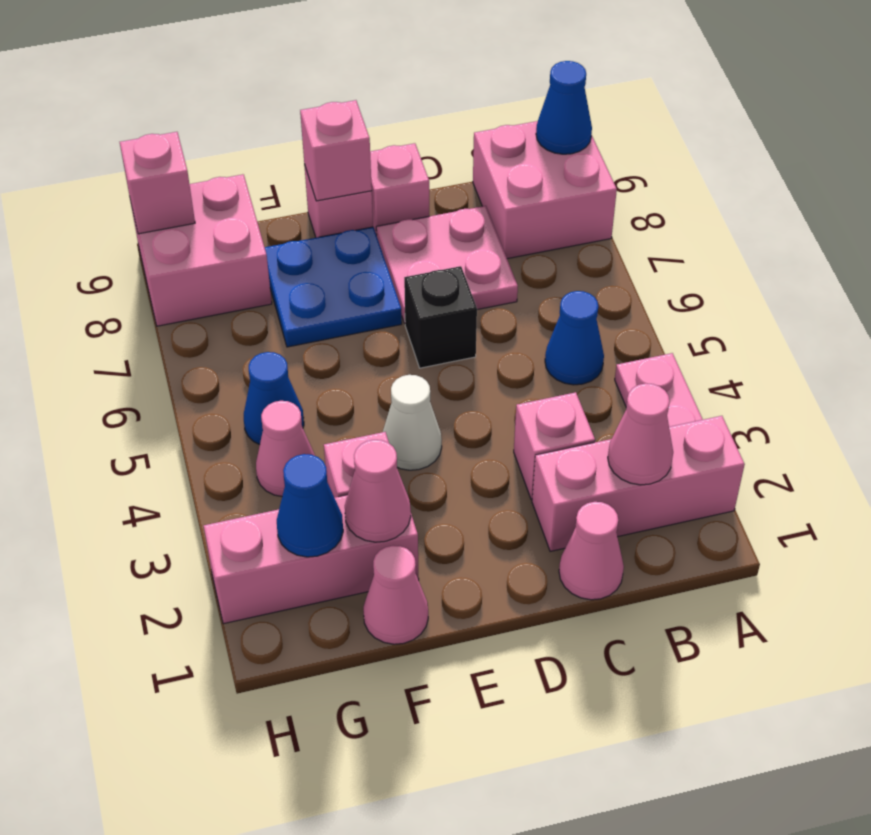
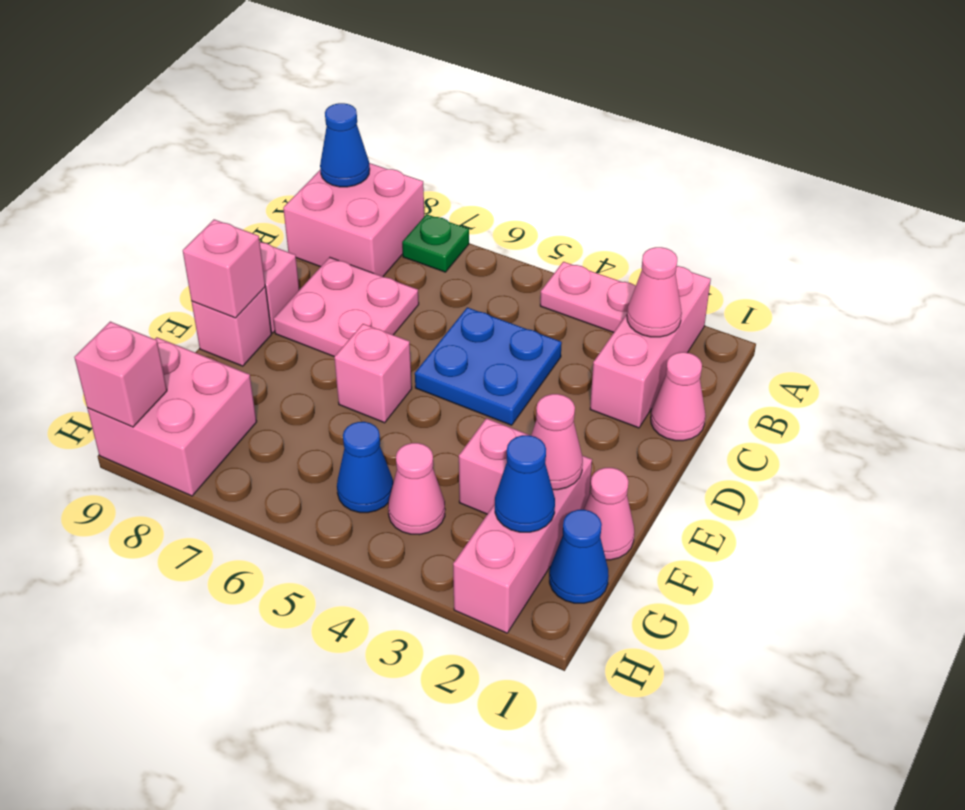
none -> green plate A7 level 1
blue cone B5 level 1 -> blue cone G1 level 1
pink brick C3 level 1 -> pink brick E6 level 1
black brick D6 level 1 -> none
white cone E4 level 1 -> none
blue plate E7:F8 level 1 -> blue plate C4:D5 level 1

